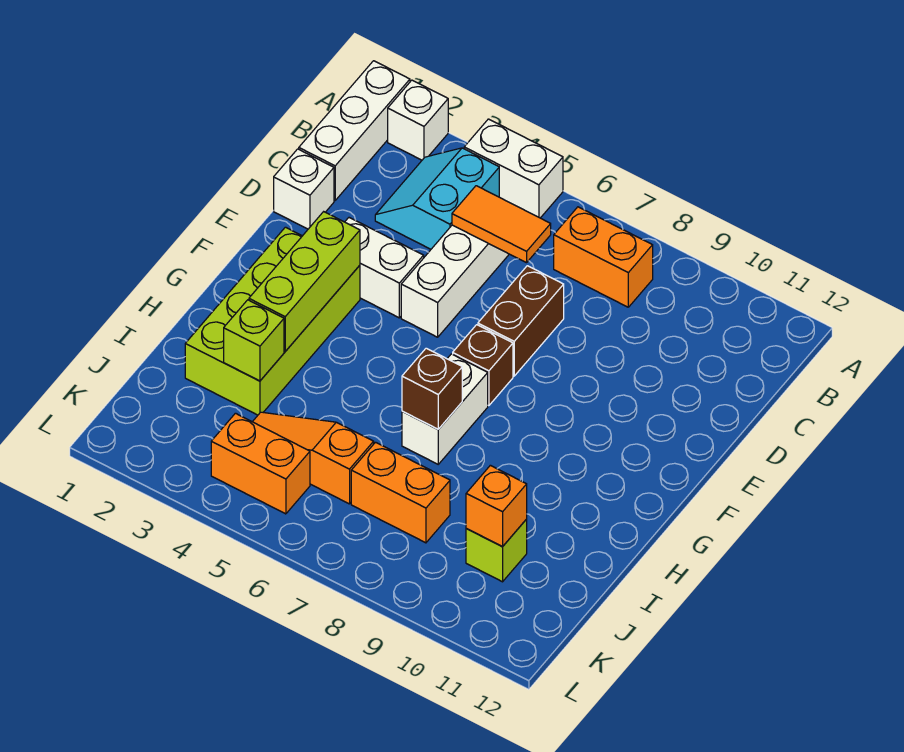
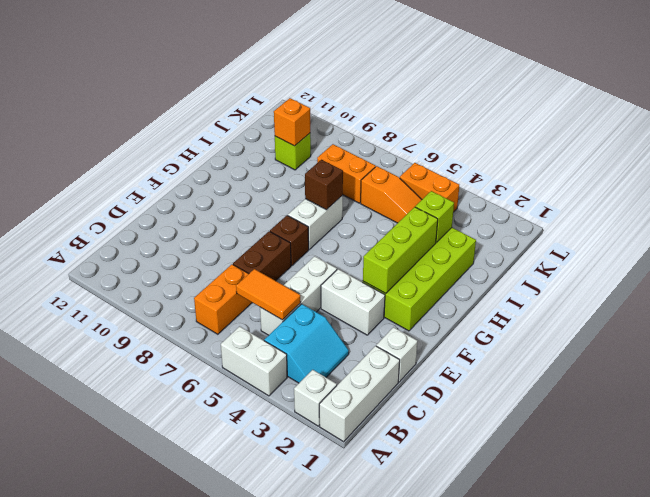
orange brick B7:B8 level 1 -> orange brick B7:C7 level 1

